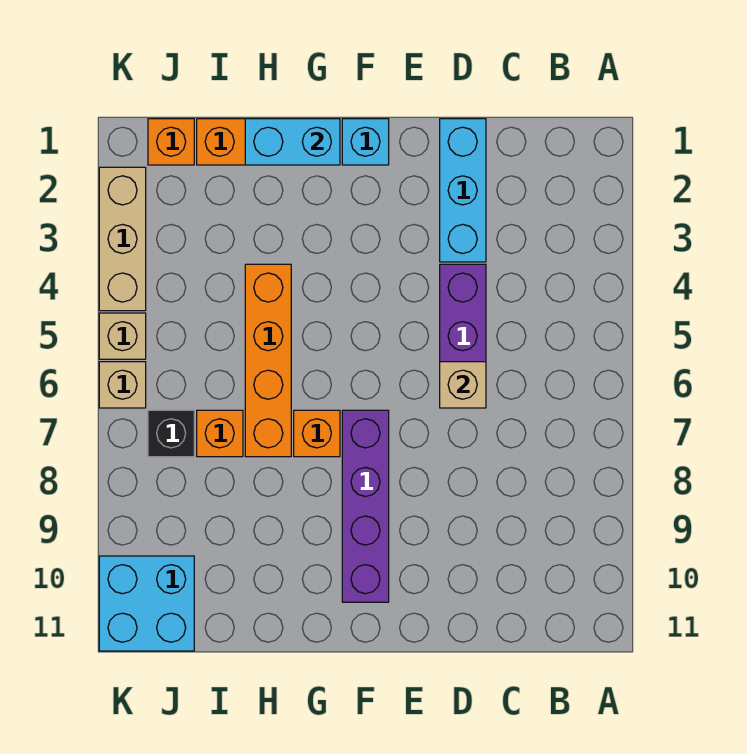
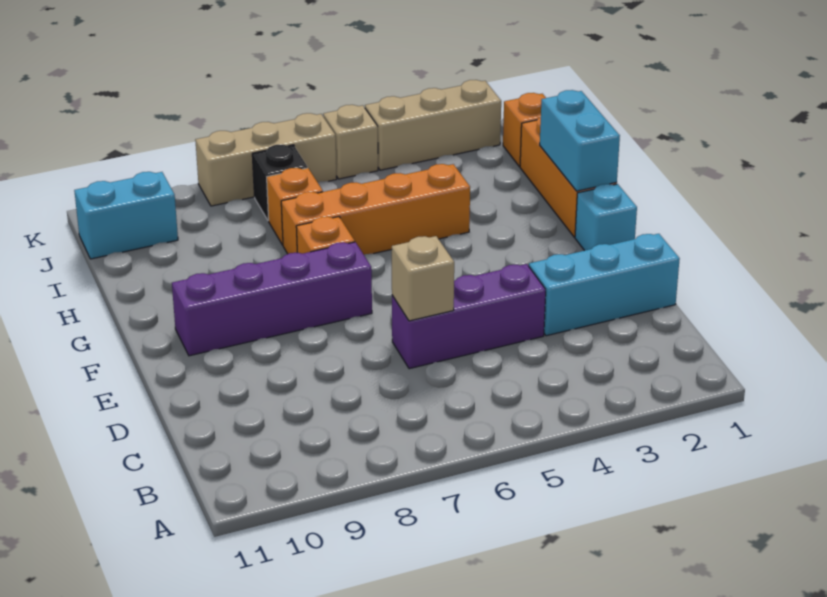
cyan brick J10:K11 level 1 -> cyan brick J10:J11 level 1
tan brick K6 level 1 -> tan brick K6:K8 level 1

